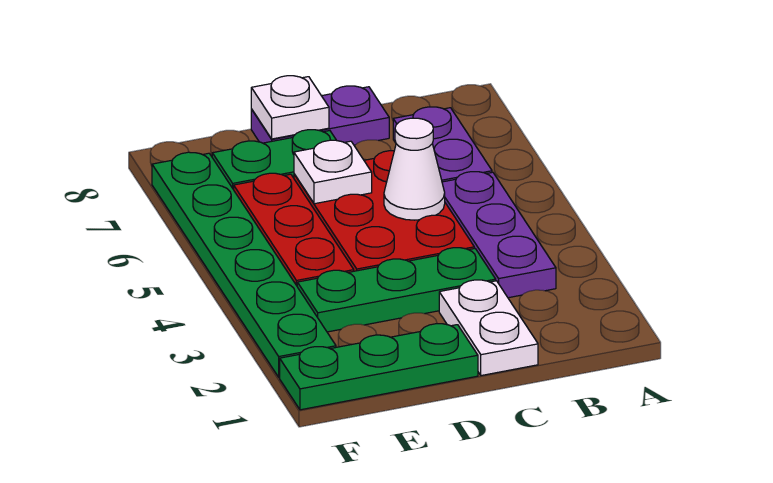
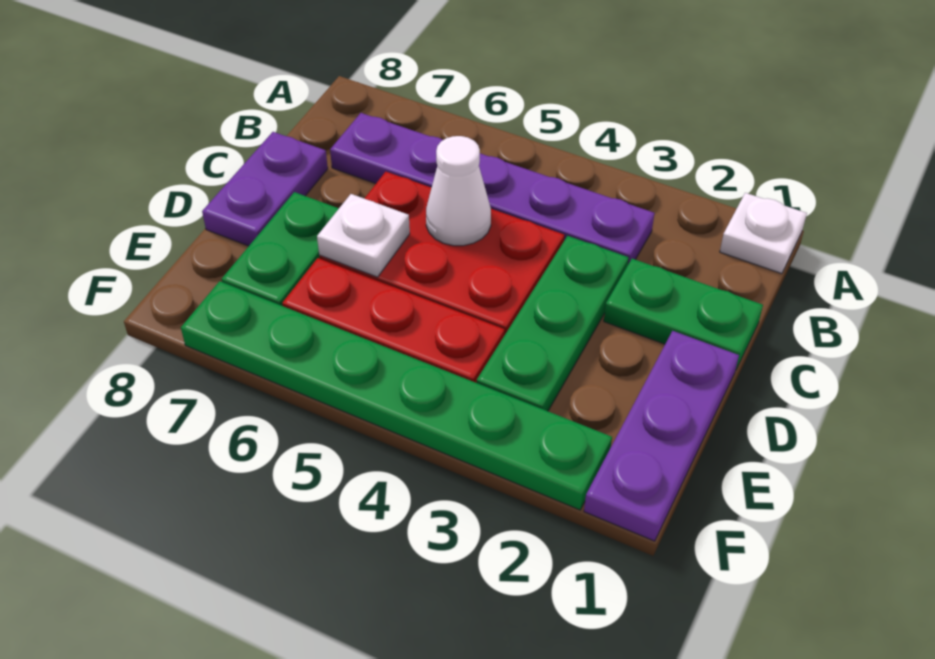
white plate C1:C2 level 1 -> green plate C1:C2 level 1
green plate D1:F1 level 1 -> purple plate D1:F1 level 1
white plate D8 level 2 -> white plate A1 level 1

